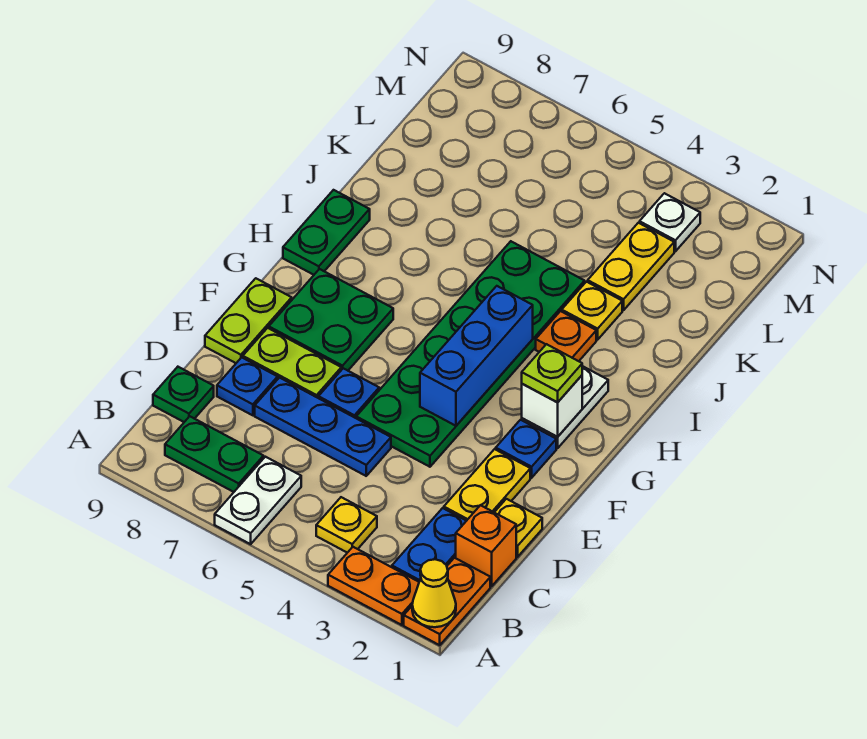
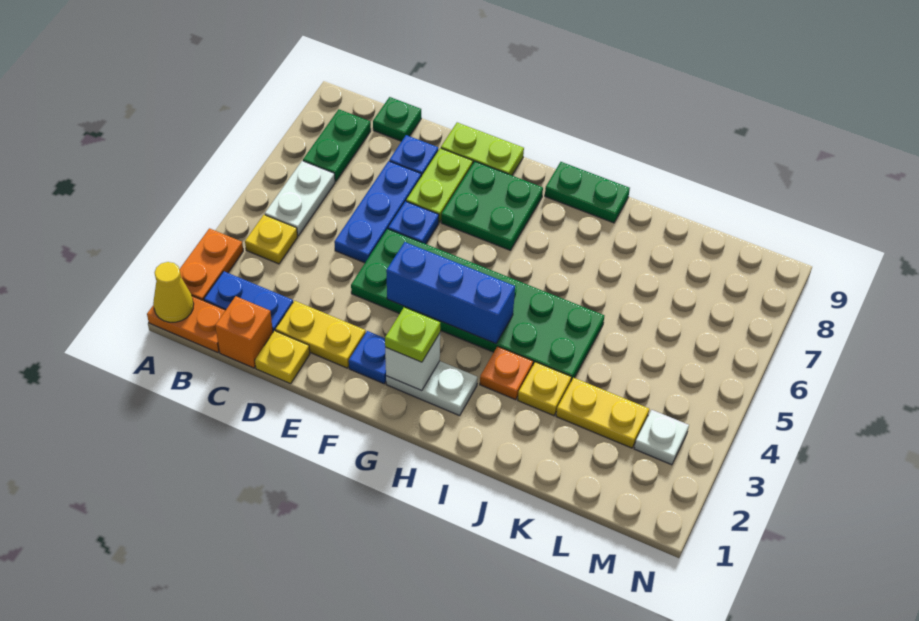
white plate A6:B6 level 1 -> white plate B5:B6 level 1

